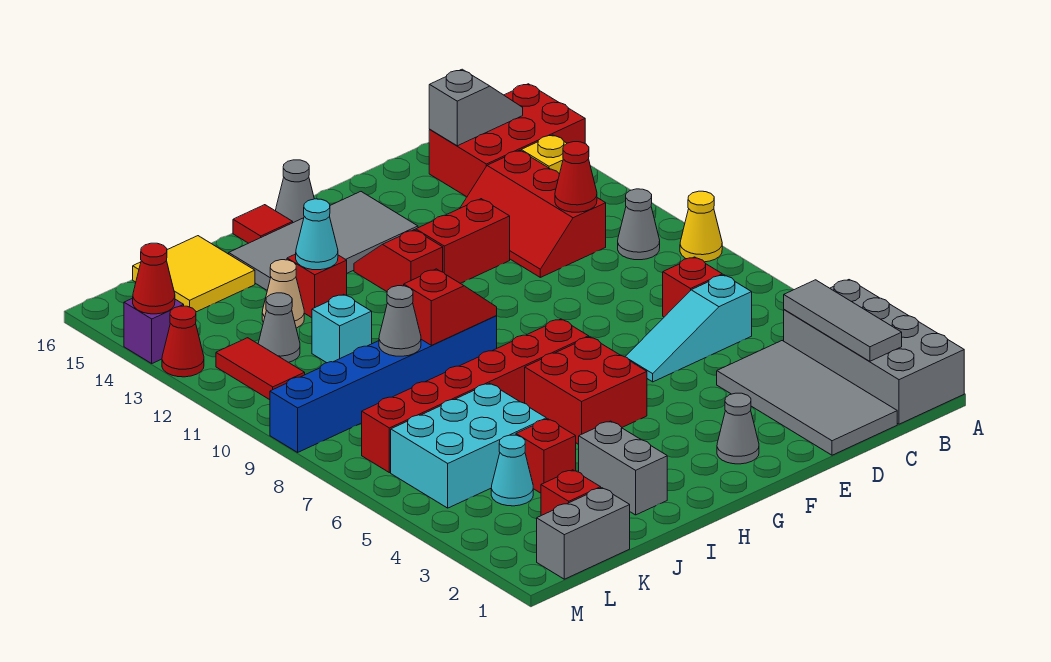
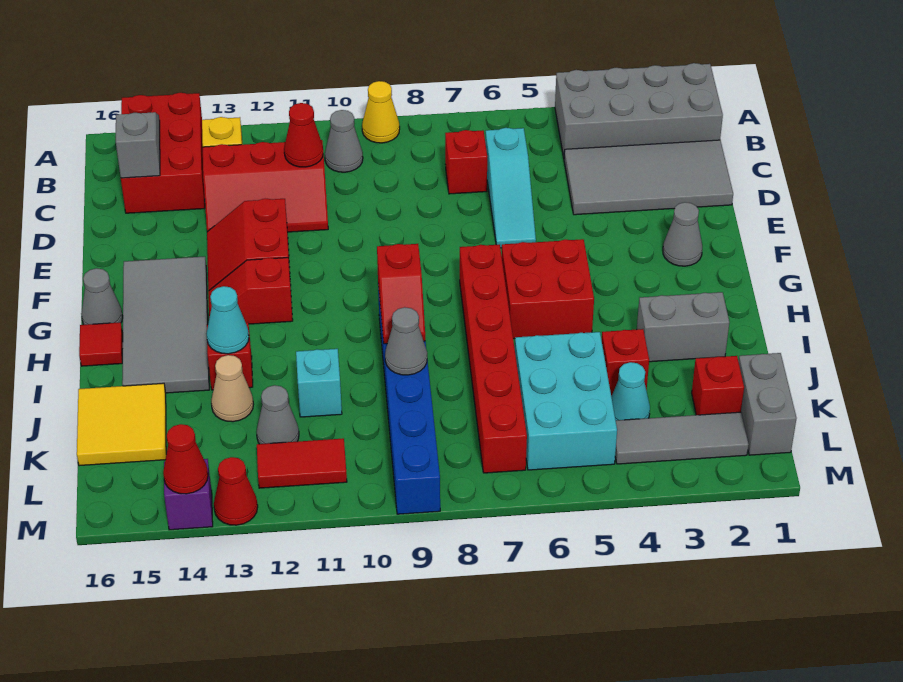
grey tile B2:B4 level 2 -> grey tile L2:L4 level 1
red slope H9:I9 level 2 top I -> red slope H9:I9 level 2 top H

